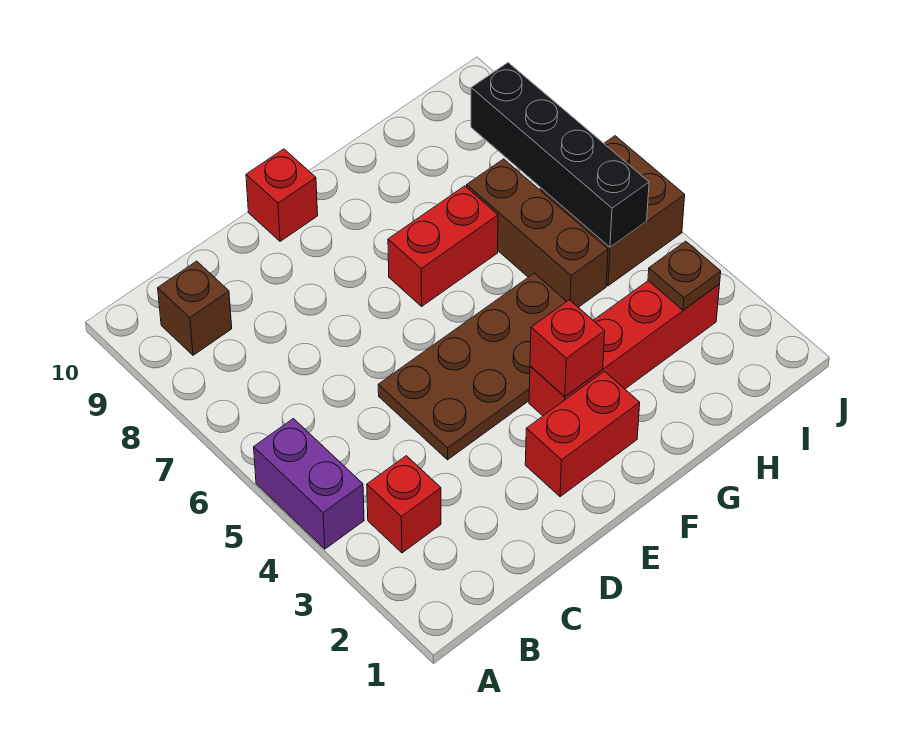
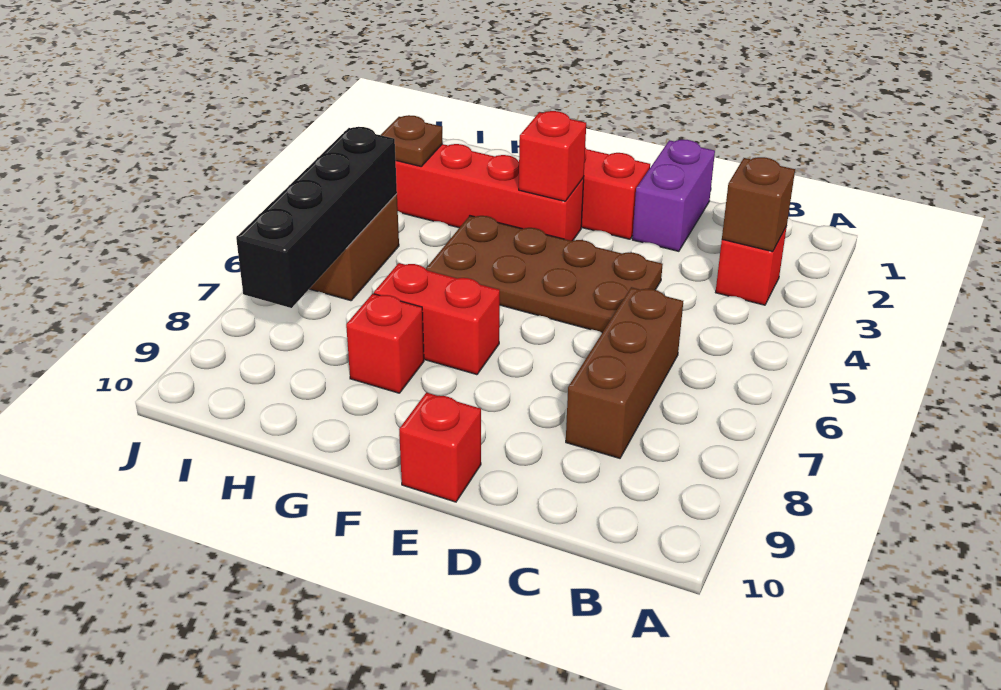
purple brick A4:A5 level 1 -> purple brick D1:D2 level 1
brown brick B9 level 1 -> brown brick B3 level 2
none -> red brick G8 level 1
brown brick H5:H7 level 1 -> brown brick C6:C8 level 1

